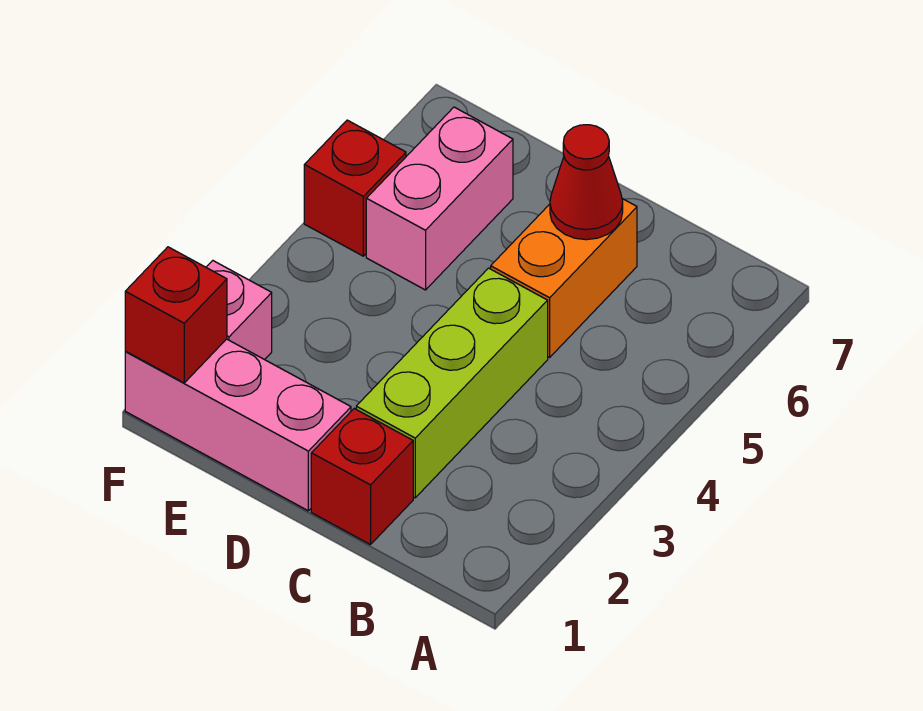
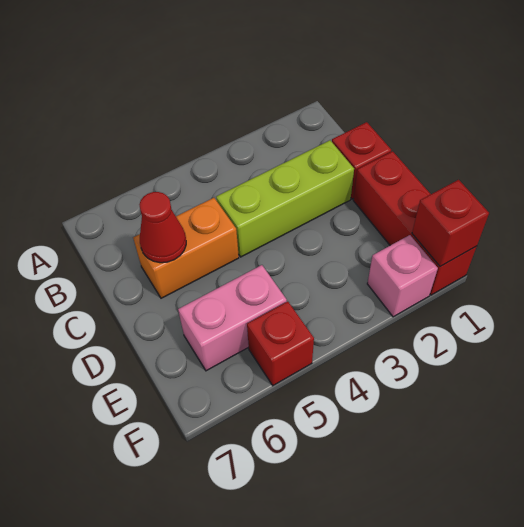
pink brick D1:F1 level 1 -> red brick D1:F1 level 1

